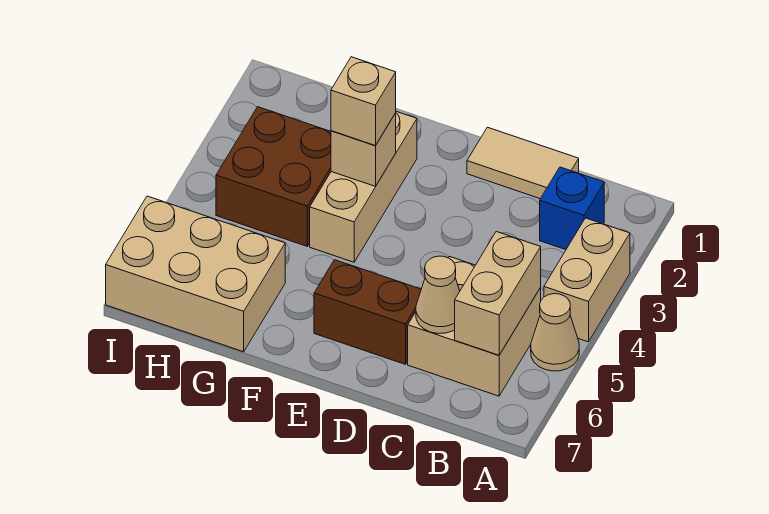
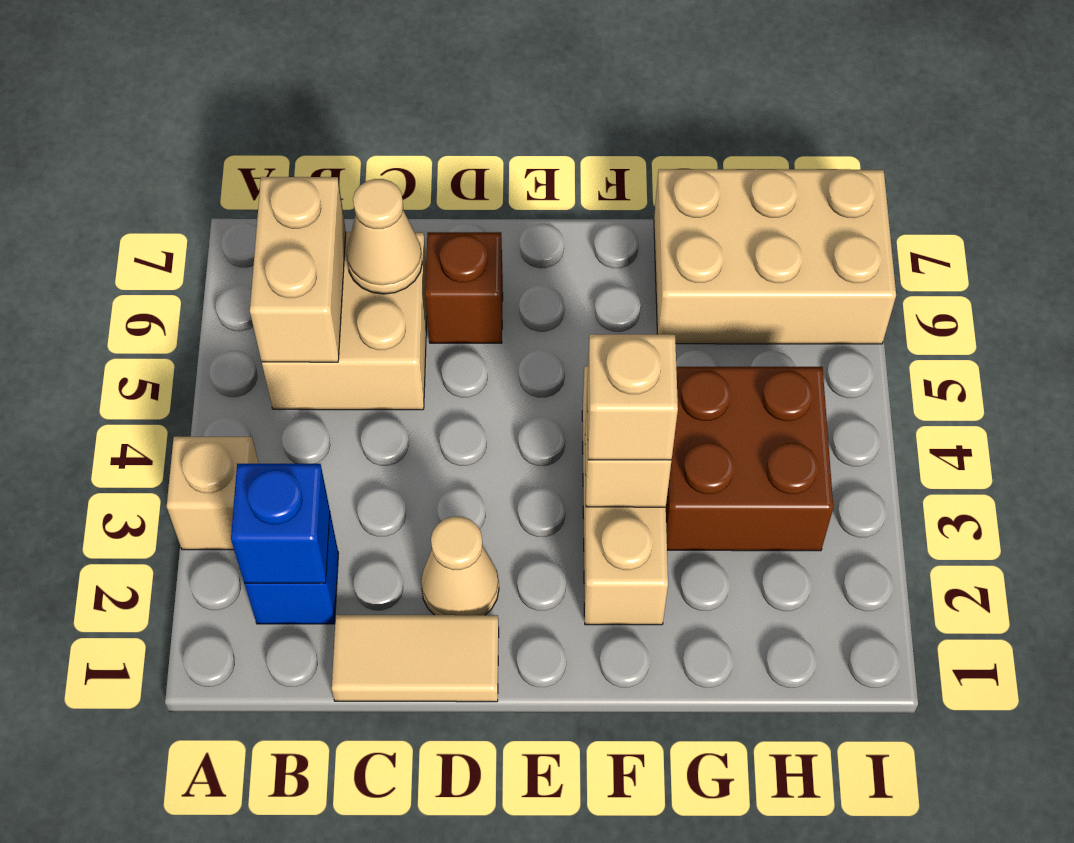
tan brick A3:A4 level 1 -> tan brick A3 level 1
tan cone A5 level 1 -> tan cone D2 level 1
none -> blue brick B2 level 2
brown brick D6:E6 level 1 -> brown brick D6 level 1

